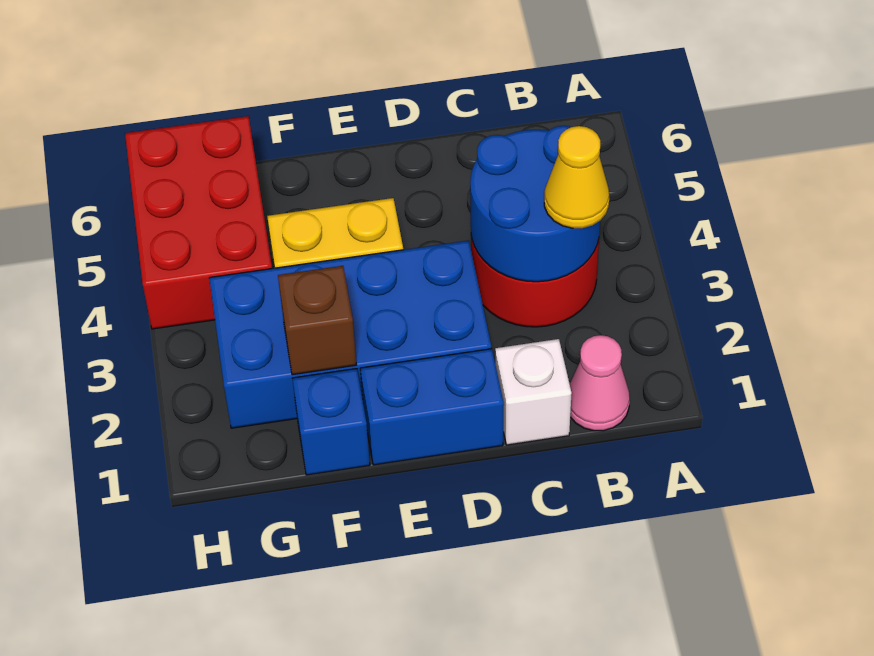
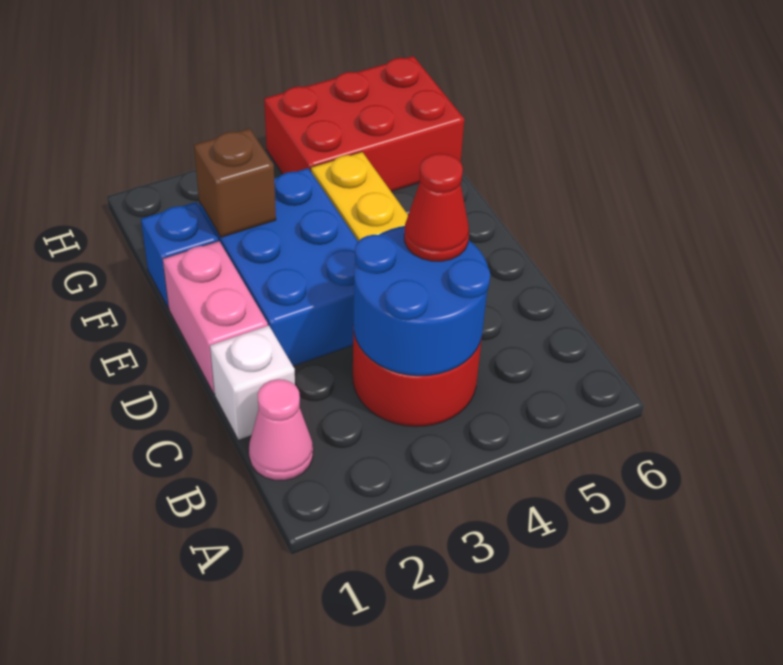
yellow cone B3 level 3 -> none
none -> red cone C4 level 3
blue brick D1:E1 level 1 -> pink brick D1:E1 level 1
blue brick D2:G3 level 1 -> blue brick D2:F3 level 1

